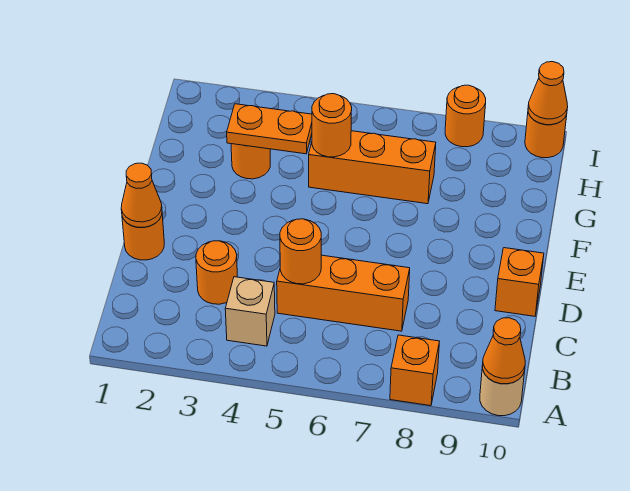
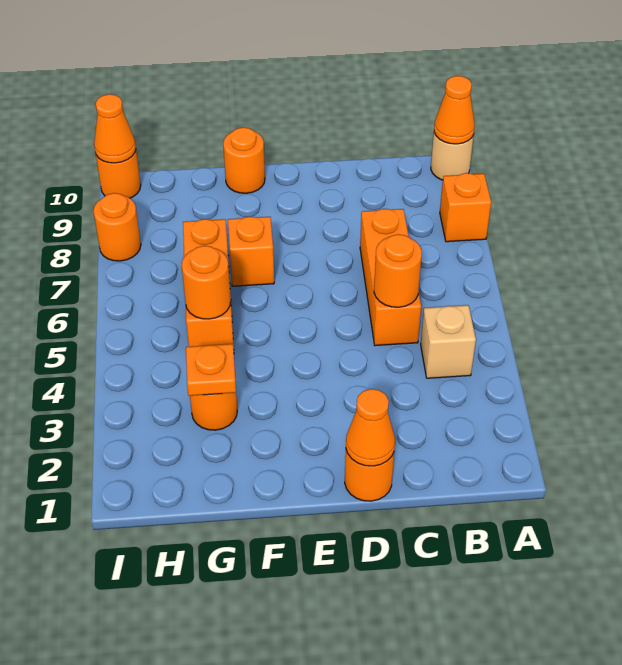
orange round brick C3 level 1 -> orange round brick F10 level 1
orange brick D10 level 1 -> orange brick F7 level 1
orange plate G3:G4 level 2 -> orange plate G3 level 2

